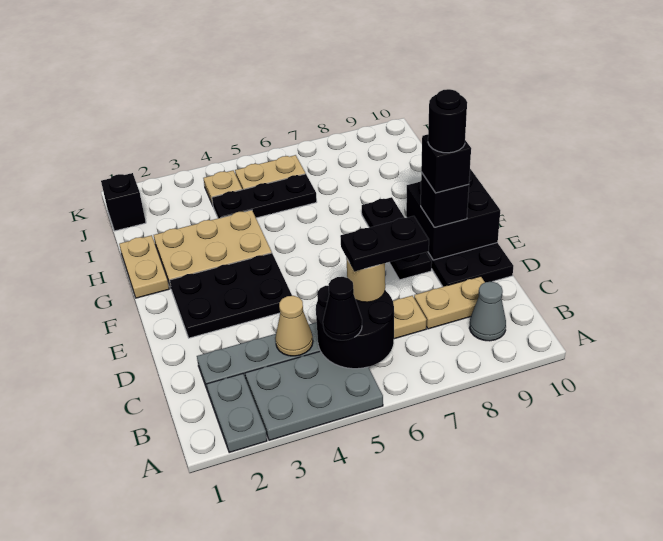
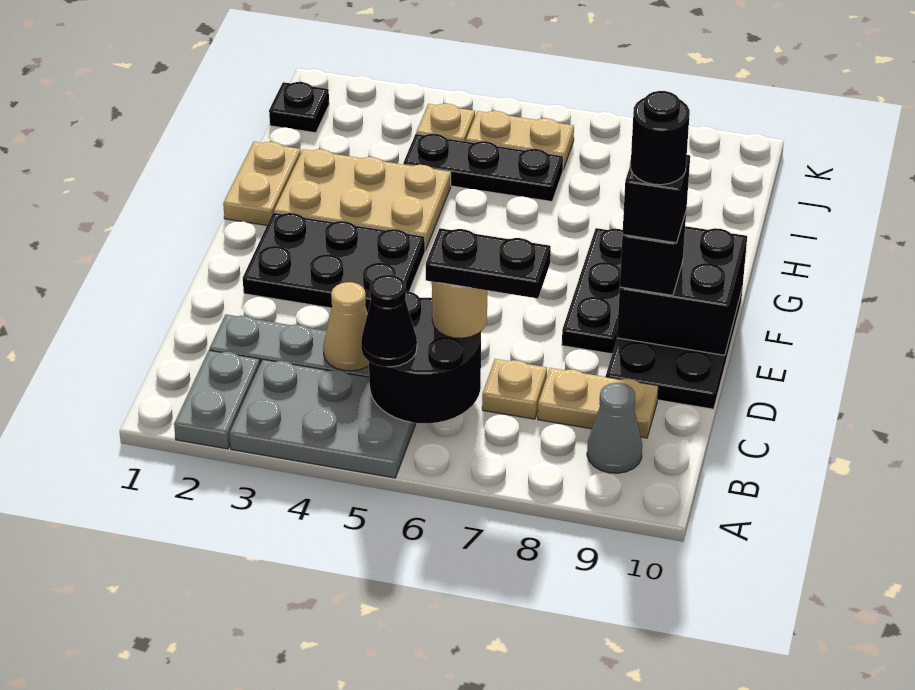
black brick J1 level 1 -> black plate J1 level 1

